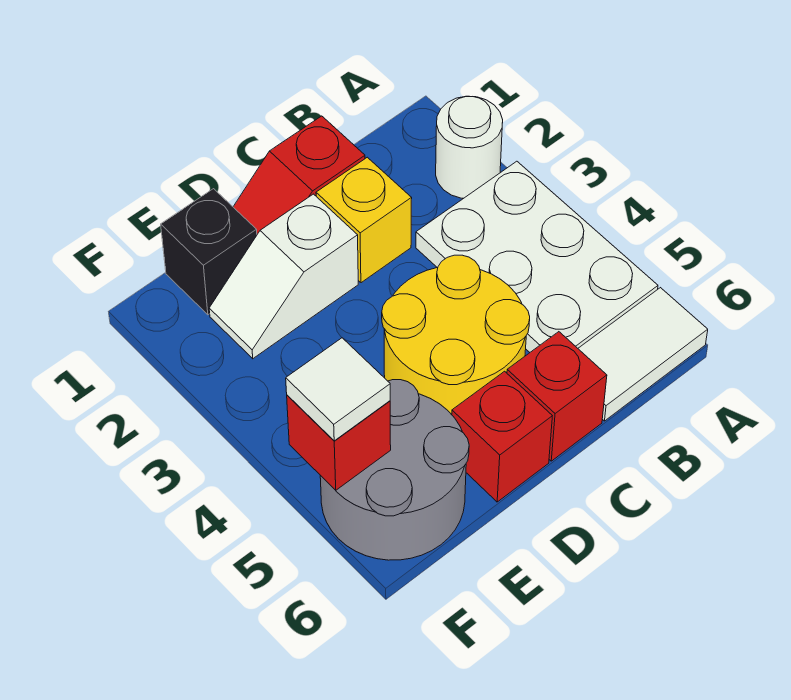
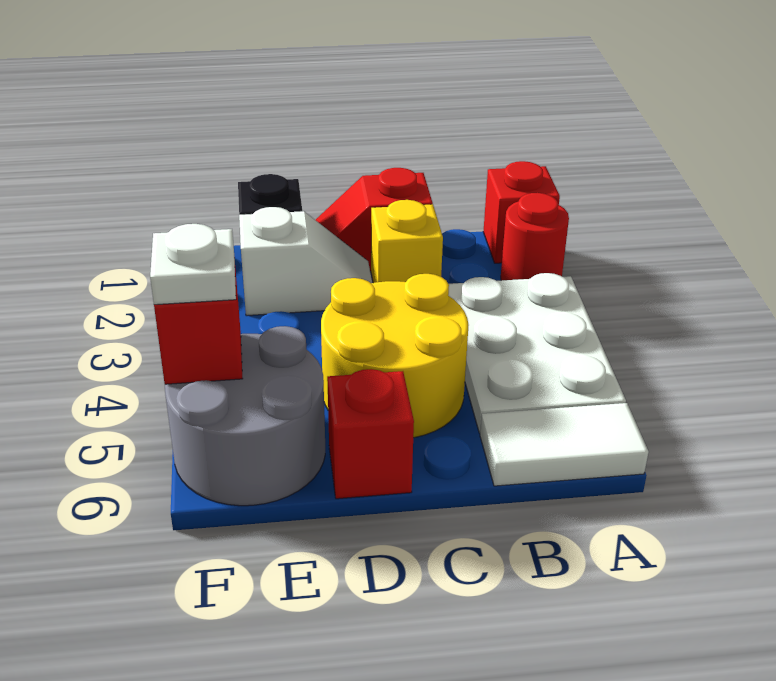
white round brick A2 level 1 -> red round brick A2 level 1
red brick C6 level 1 -> red brick A1 level 1
white slope D2:E2 level 1 top D -> white slope D2:E2 level 1 top E
white tile F5 level 3 -> white plate F5 level 3

